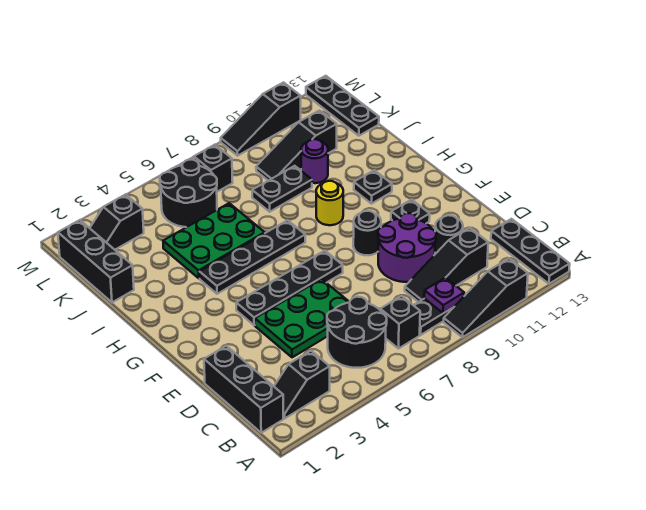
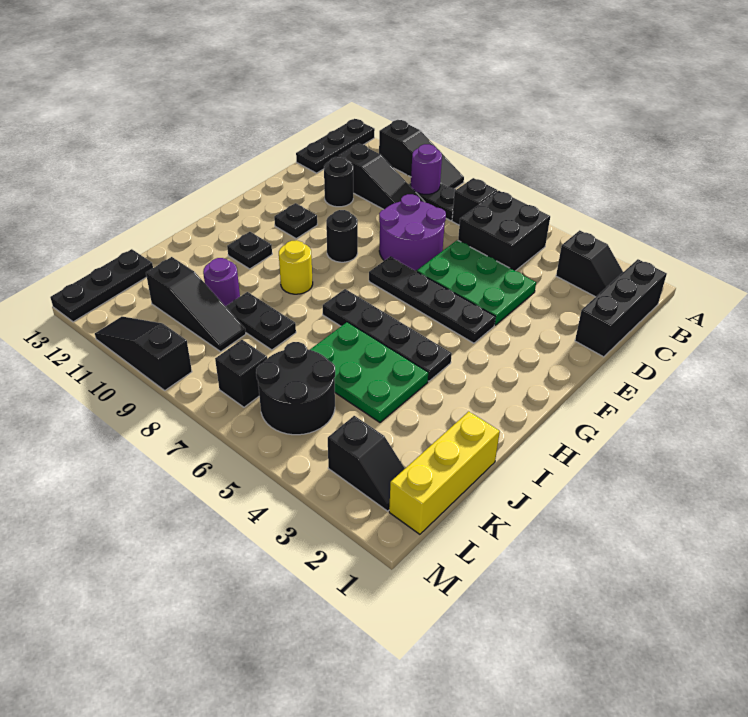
black round brick B5:C6 level 1 -> black brick B5:C6 level 1
purple plate B9 level 2 -> purple round brick B9 level 2
purple round brick D9:E10 level 1 -> purple round brick D7:E8 level 1
black brick J1:L1 level 1 -> yellow brick J1:L1 level 1
black slope M9:M11 level 1 top 11 -> black slope M9:M11 level 1 top 9

